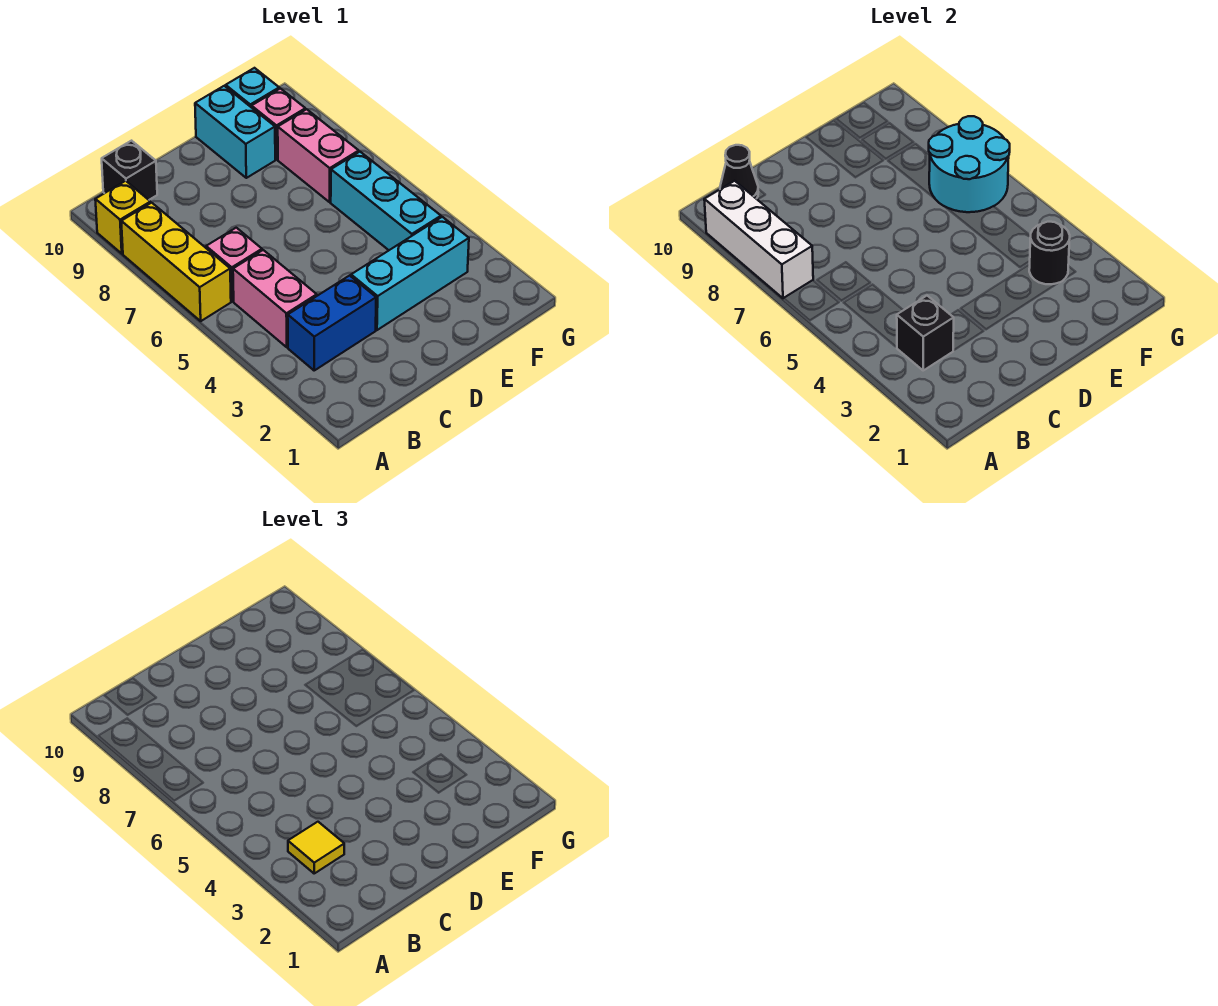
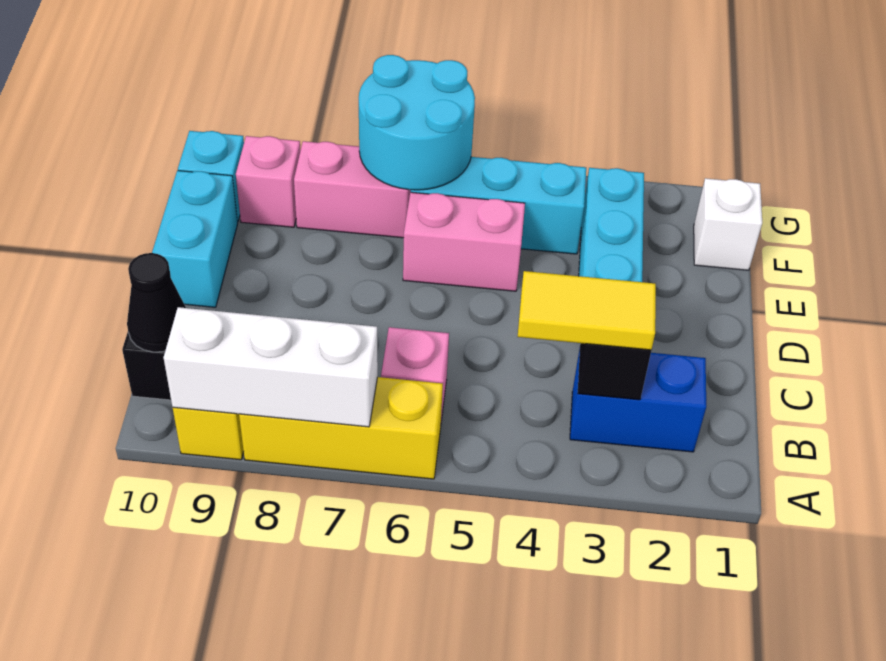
blue brick B3:C3 level 1 -> blue brick B2:B3 level 1
yellow tile B3 level 3 -> yellow tile B3:B4 level 3
pink brick B4:B5 level 1 -> pink brick E5:E6 level 1
cyan brick E9:E10 level 1 -> cyan brick D10:E10 level 1
none -> white brick F1 level 1
black round brick F3 level 2 -> none

